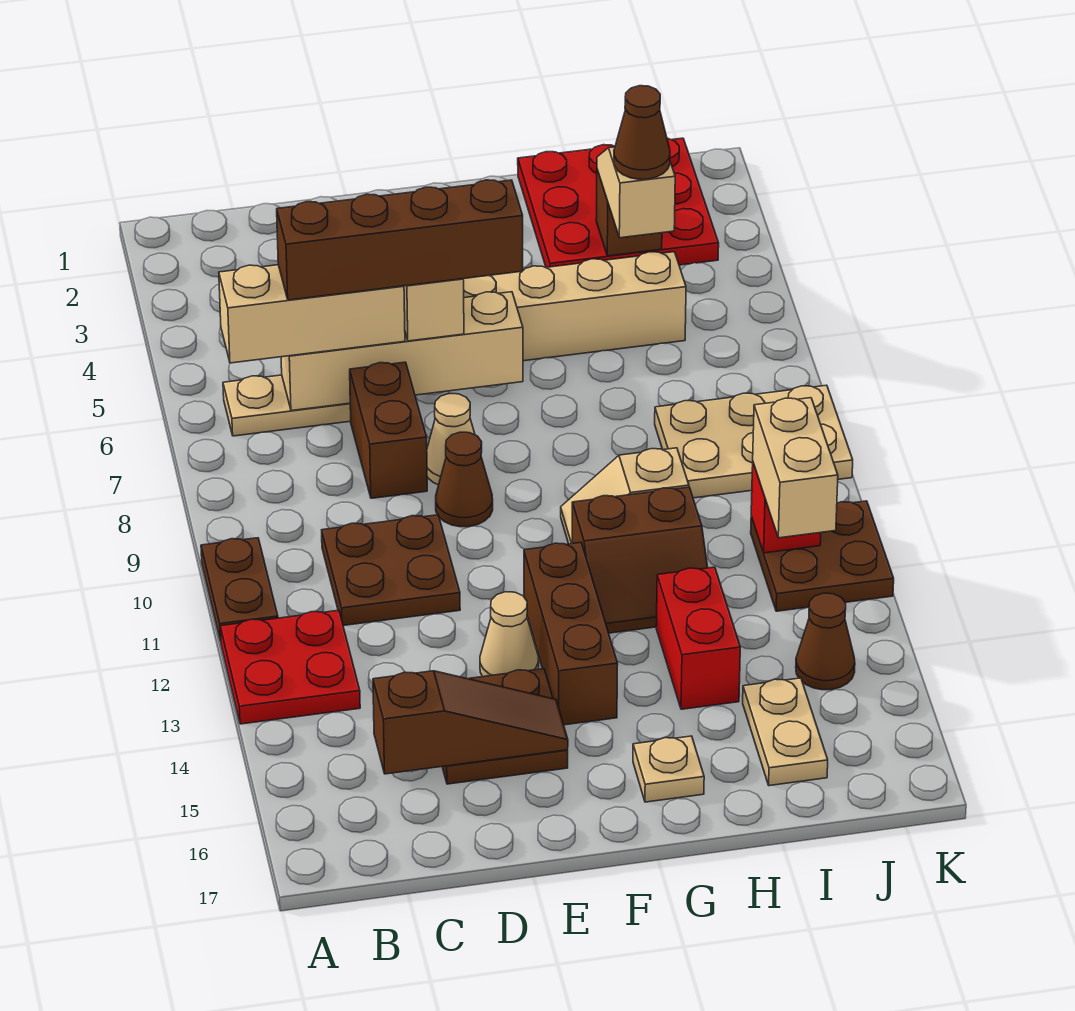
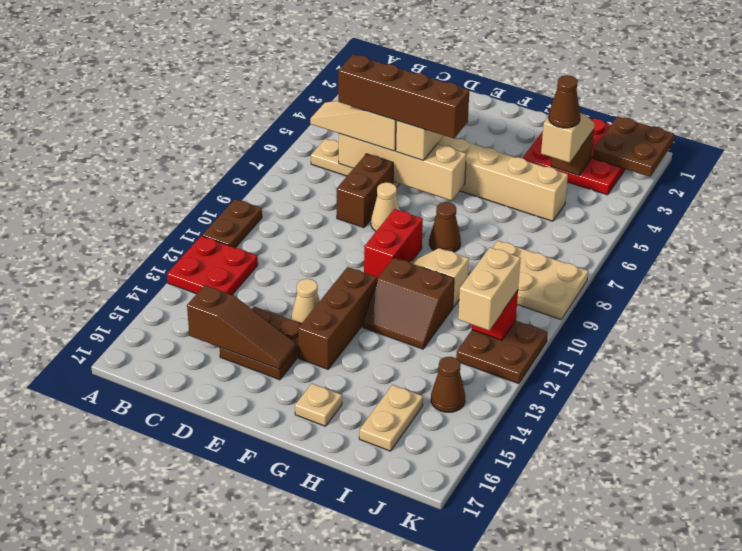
tan brick B6:D6 level 3 -> tan slope B6:D6 level 3 top D
brown plate C10:D11 level 1 -> brown plate J1:K2 level 2
brown cone E9 level 1 -> brown cone G8 level 1
red brick H13:H14 level 1 -> red brick F9:F10 level 1

